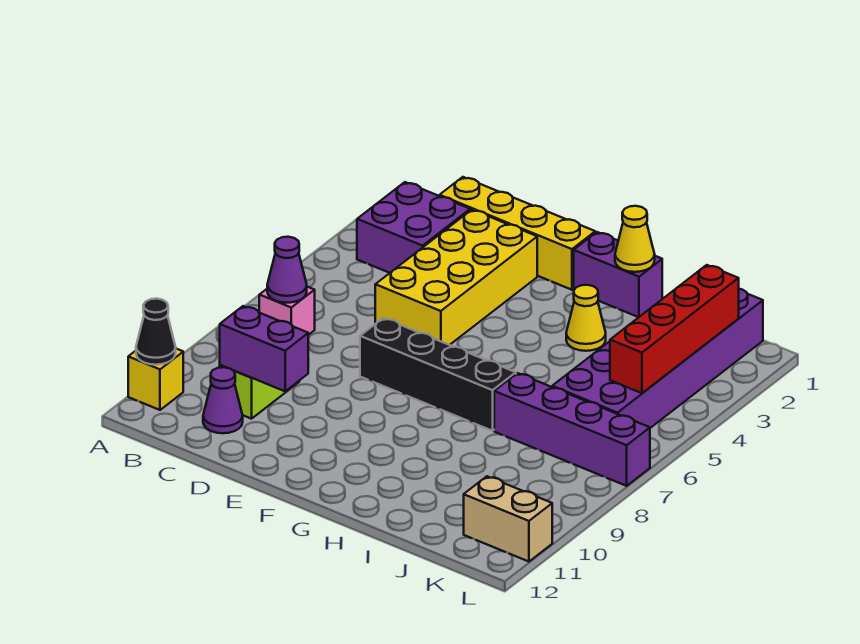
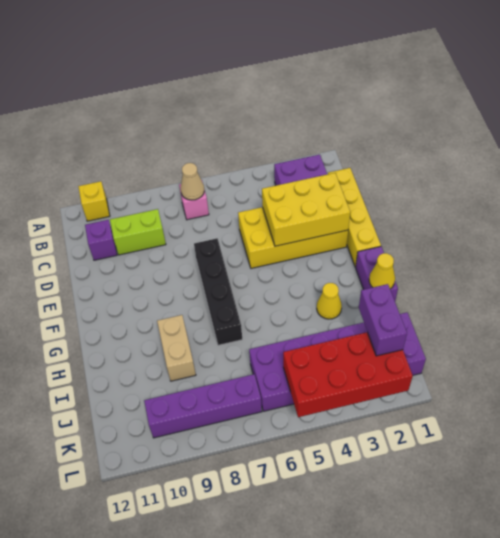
black cone A11 level 2 -> none
purple cone B7 level 2 -> tan cone B7 level 2
purple brick C10:D10 level 2 -> purple brick J2:K2 level 3
purple cone C11 level 1 -> purple brick C11 level 1
none -> yellow brick D2:E4 level 2
purple brick I7:L7 level 1 -> purple brick K7:K10 level 1
red brick K2:K5 level 2 -> red brick K2:L5 level 2
tan brick K11:L11 level 1 -> tan brick H9:I9 level 1

